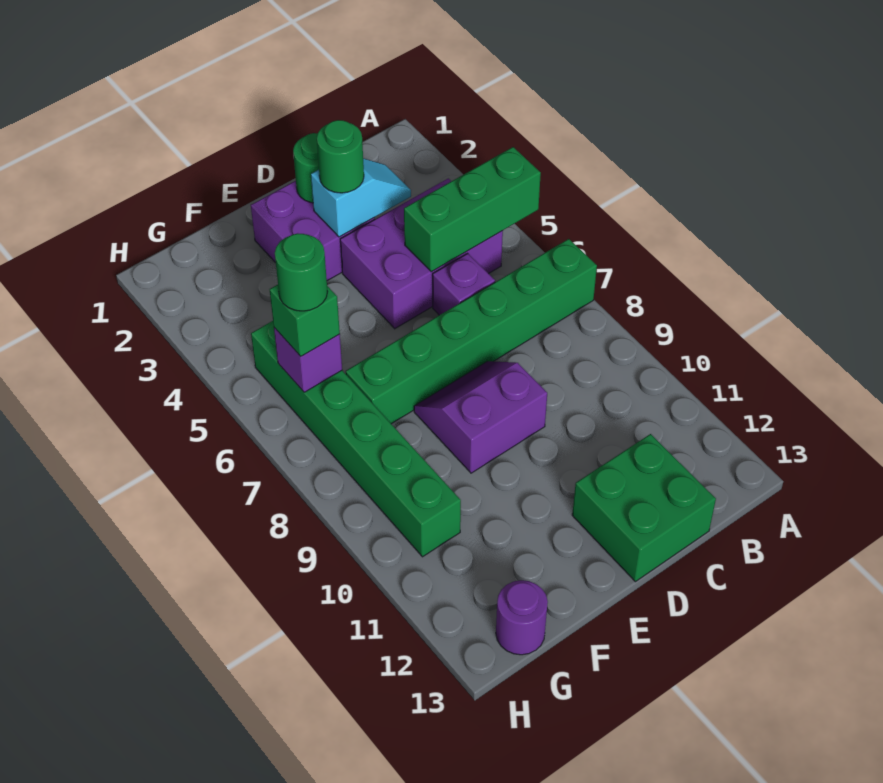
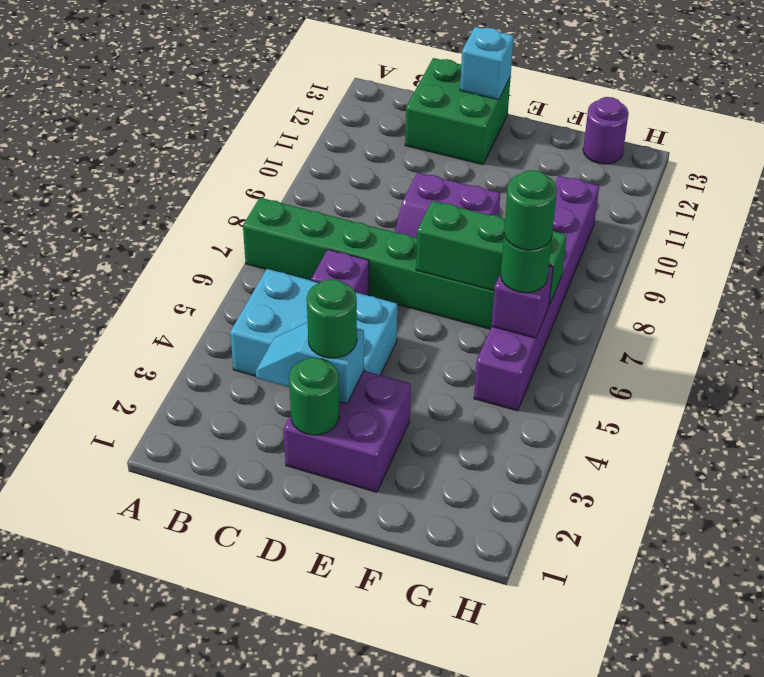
green brick A5:C5 level 2 -> green brick E7:G7 level 2
purple brick B4:D5 level 1 -> cyan brick B4:D5 level 1
none -> cyan brick D13 level 2
green brick G5:G10 level 1 -> purple brick G5:G10 level 1
green brick G6 level 3 -> green round brick G6 level 3

